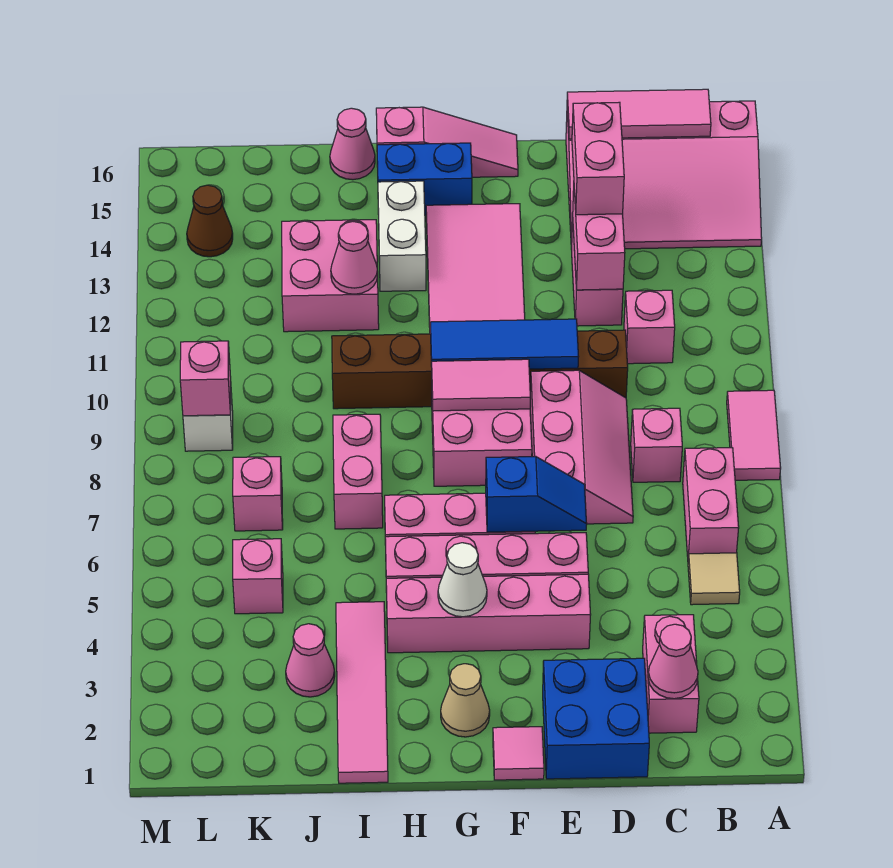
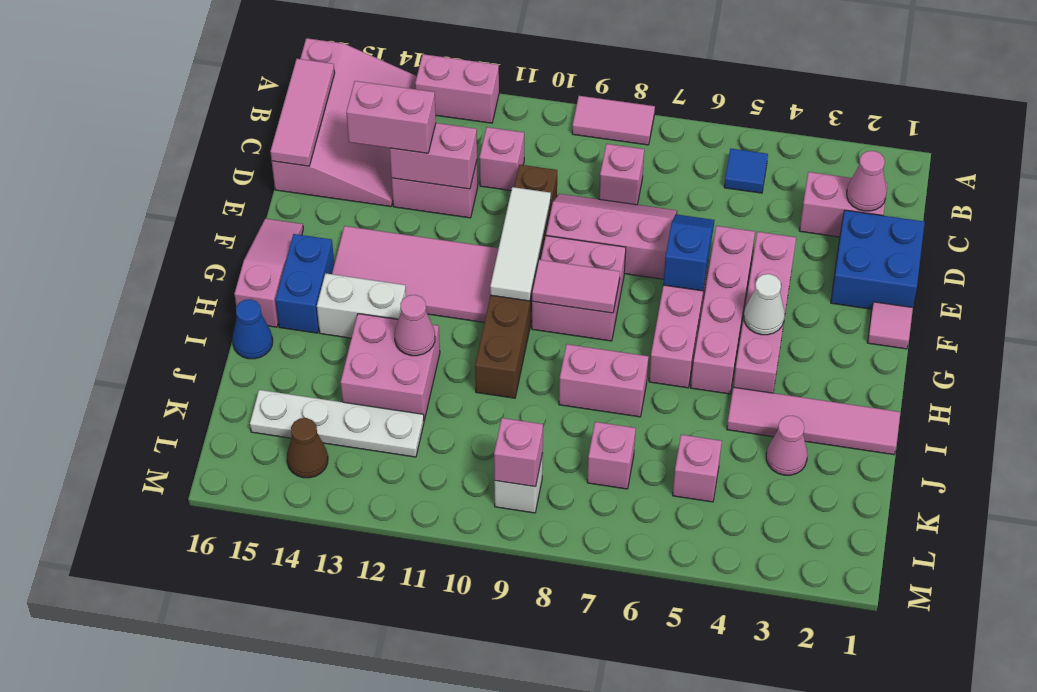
tan tile B5 level 1 -> blue tile B5 level 1
pink brick B6:B7 level 1 -> pink brick A12:A13 level 1
blue tile E10:G10 level 2 -> white tile E10:G10 level 2
pink tile F9:G9 level 2 -> pink tile G8:G9 level 2
tan cone G2 level 1 -> none
pink cone I16 level 1 -> blue cone I16 level 1
none -> white plate K12:K15 level 1

